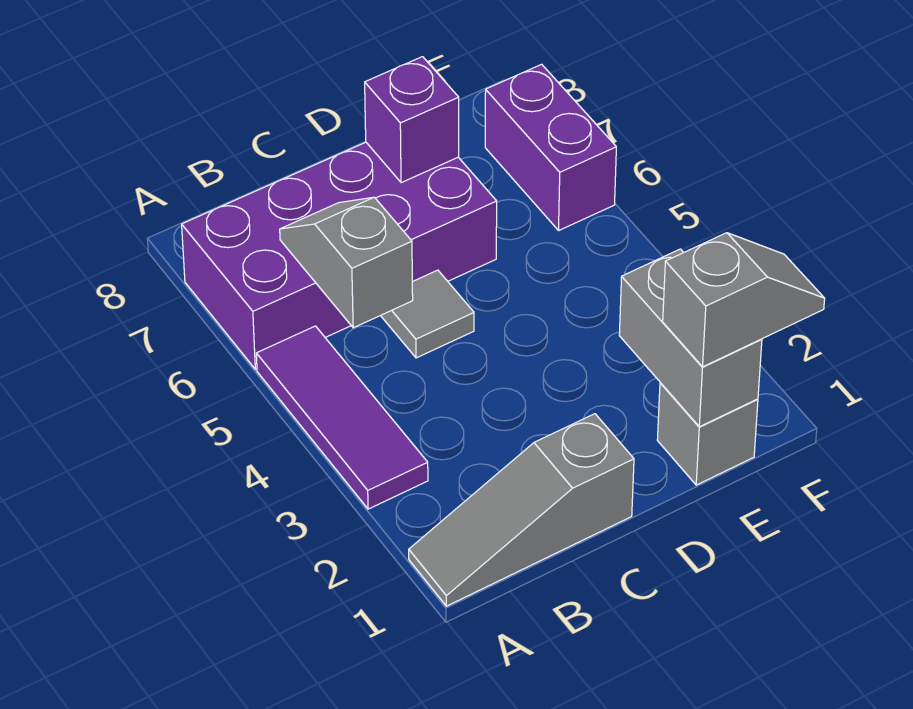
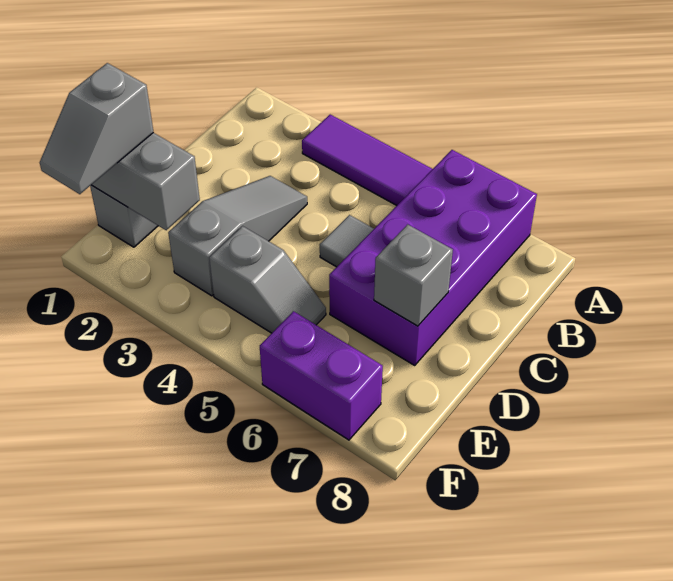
grey slope A1:C1 level 1 top C -> grey slope C3:E3 level 1 top E
grey slope B5:B6 level 2 top 5 -> grey slope E4:E5 level 1 top 4
purple brick D7 level 2 -> grey brick D7 level 2

